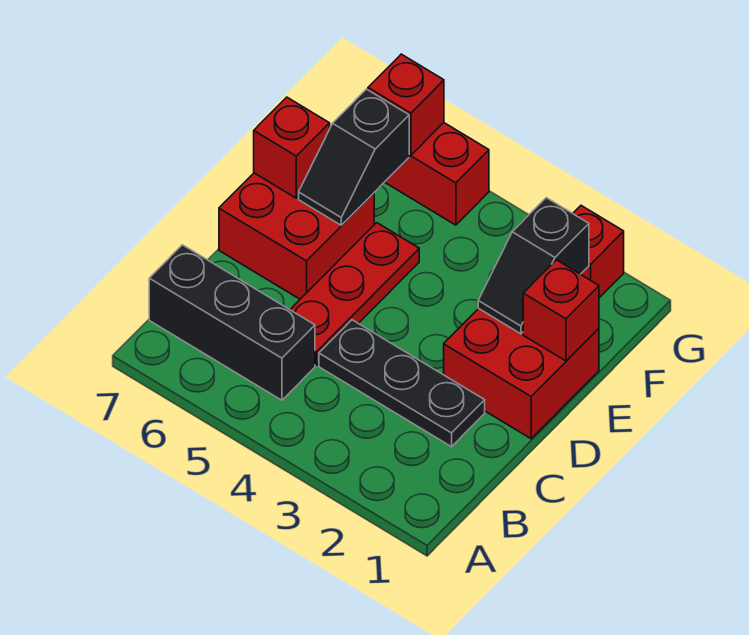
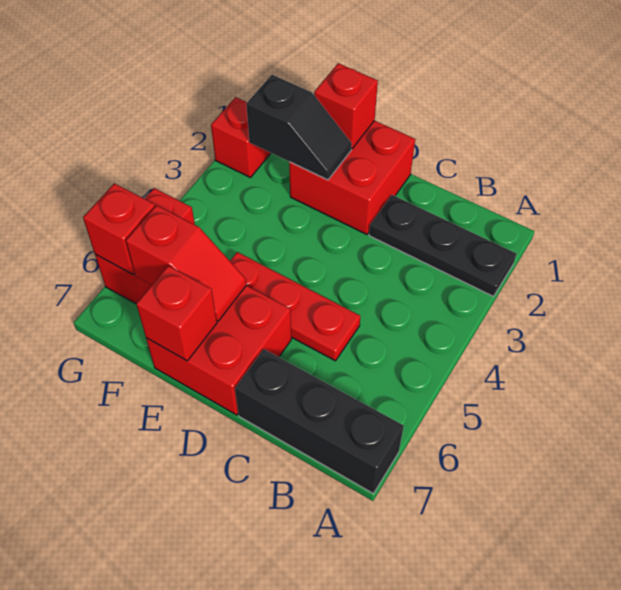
black brick B5:B7 level 1 -> black brick A7:C7 level 1
black plate C2:C4 level 1 -> black plate A2:C2 level 1
black slope E6:F6 level 2 top F -> red slope E6:F6 level 2 top F

